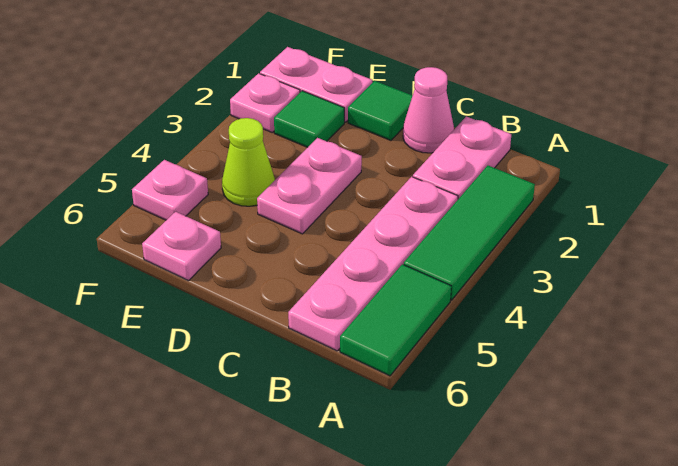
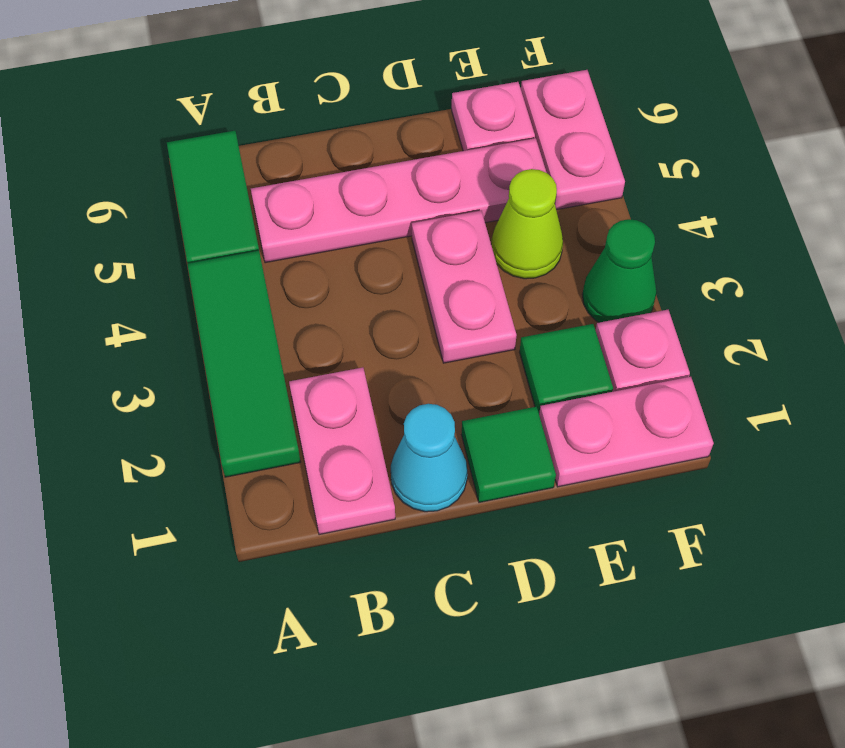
pink plate B3:B6 level 1 -> pink plate B5:E5 level 1
pink cone C1 level 1 -> cyan cone C1 level 1
none -> green cone F3 level 1
pink plate F5 level 1 -> pink plate F5:F6 level 1

